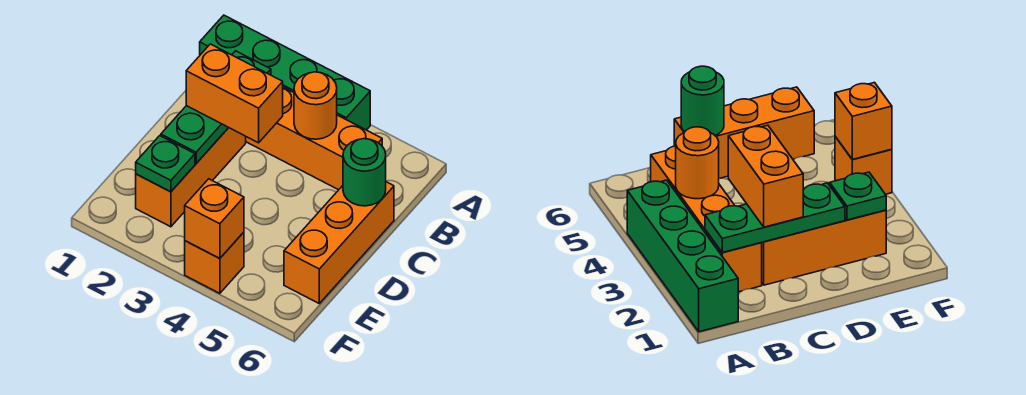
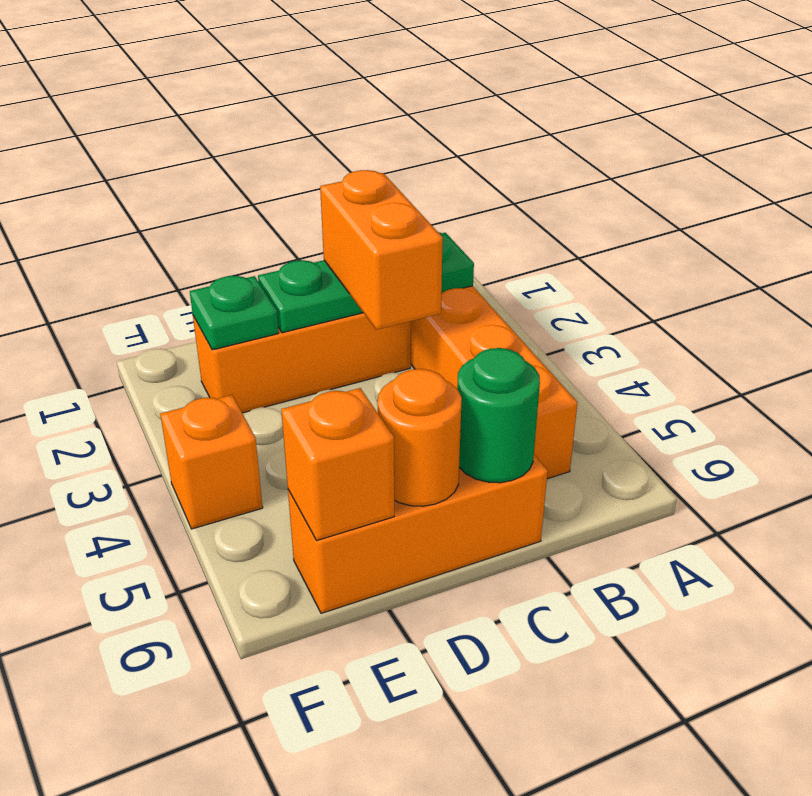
green brick A1:A4 level 1 -> none
orange round brick B4 level 2 -> orange round brick D6 level 2
orange brick F4 level 2 -> orange brick E6 level 2

